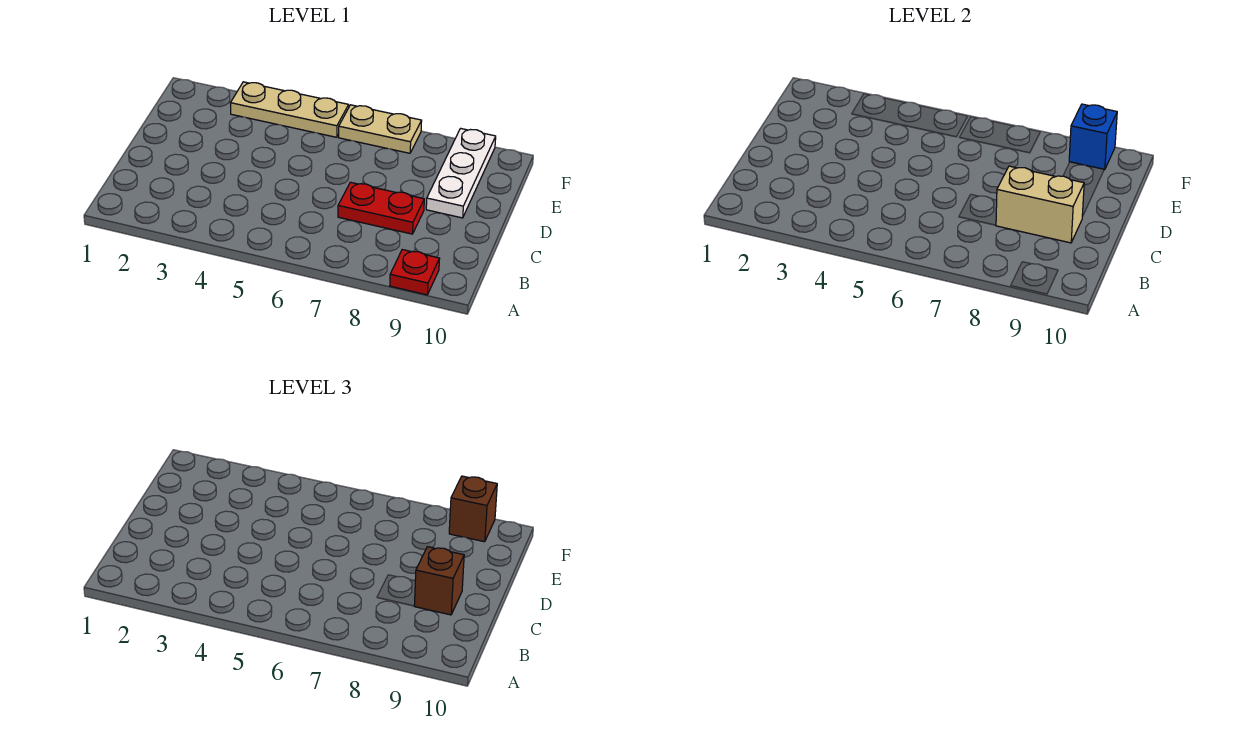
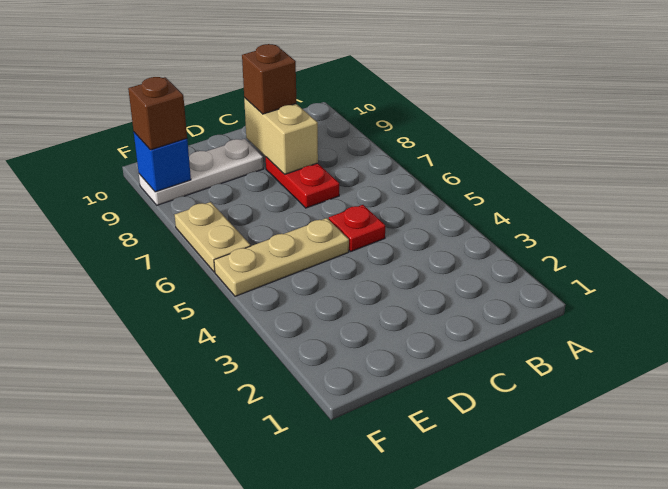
red plate A9 level 1 -> red plate C5 level 1
tan plate F3:F5 level 1 -> tan plate D5:F5 level 1

